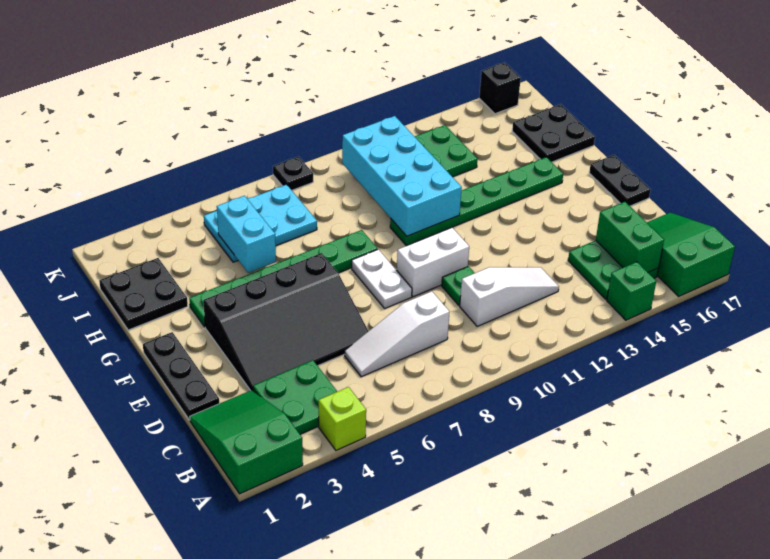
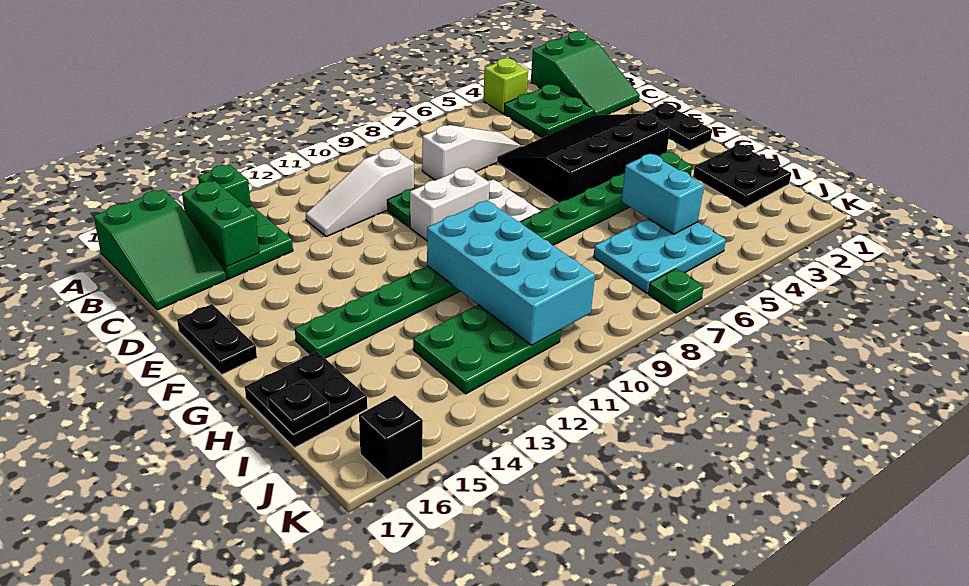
black plate D1:F1 level 1 -> black plate E1:F1 level 1
none -> green plate K7 level 1
black plate K8 level 1 -> black plate I17 level 2

